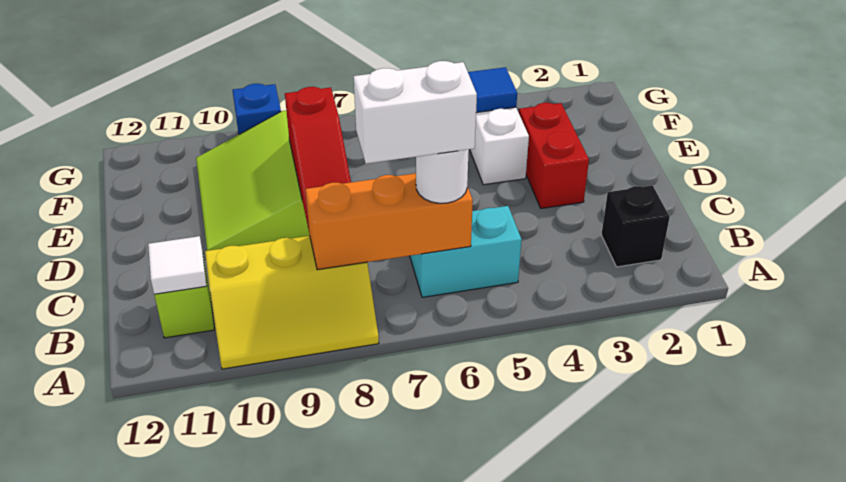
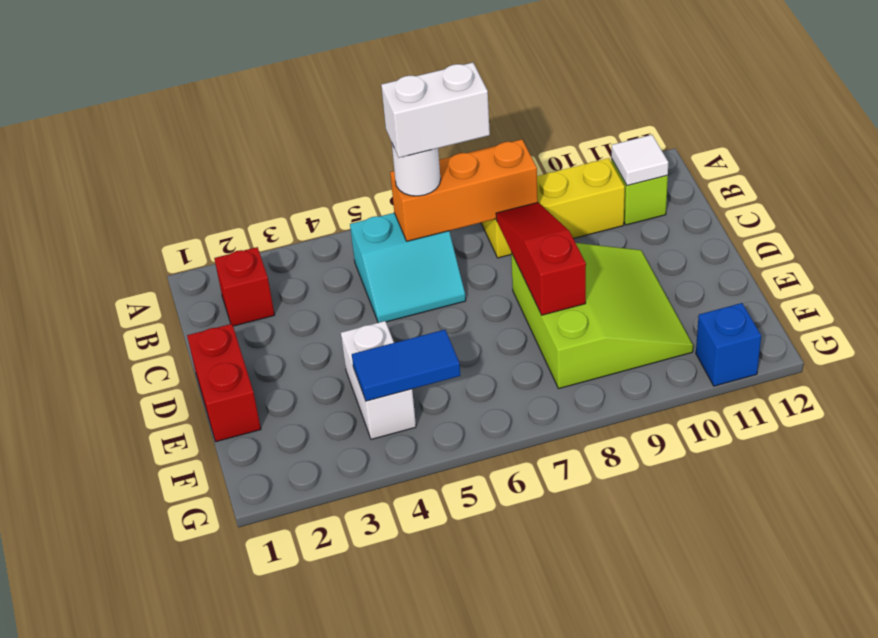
black brick B2 level 1 -> red brick B2 level 1
red brick D3:E3 level 1 -> red brick D1:E1 level 1
blue brick G9 level 1 -> blue brick G11 level 1

